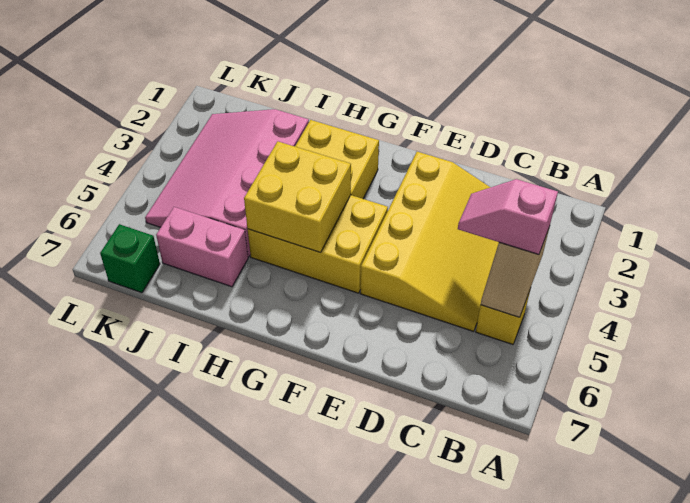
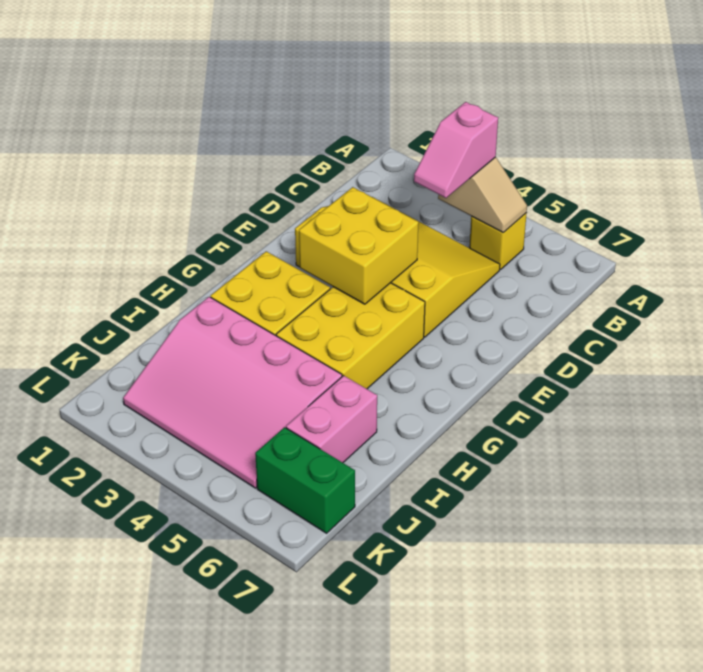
yellow brick G4:H5 level 2 -> yellow brick E3:F4 level 2
green brick K7 level 1 -> green brick K6:K7 level 1

